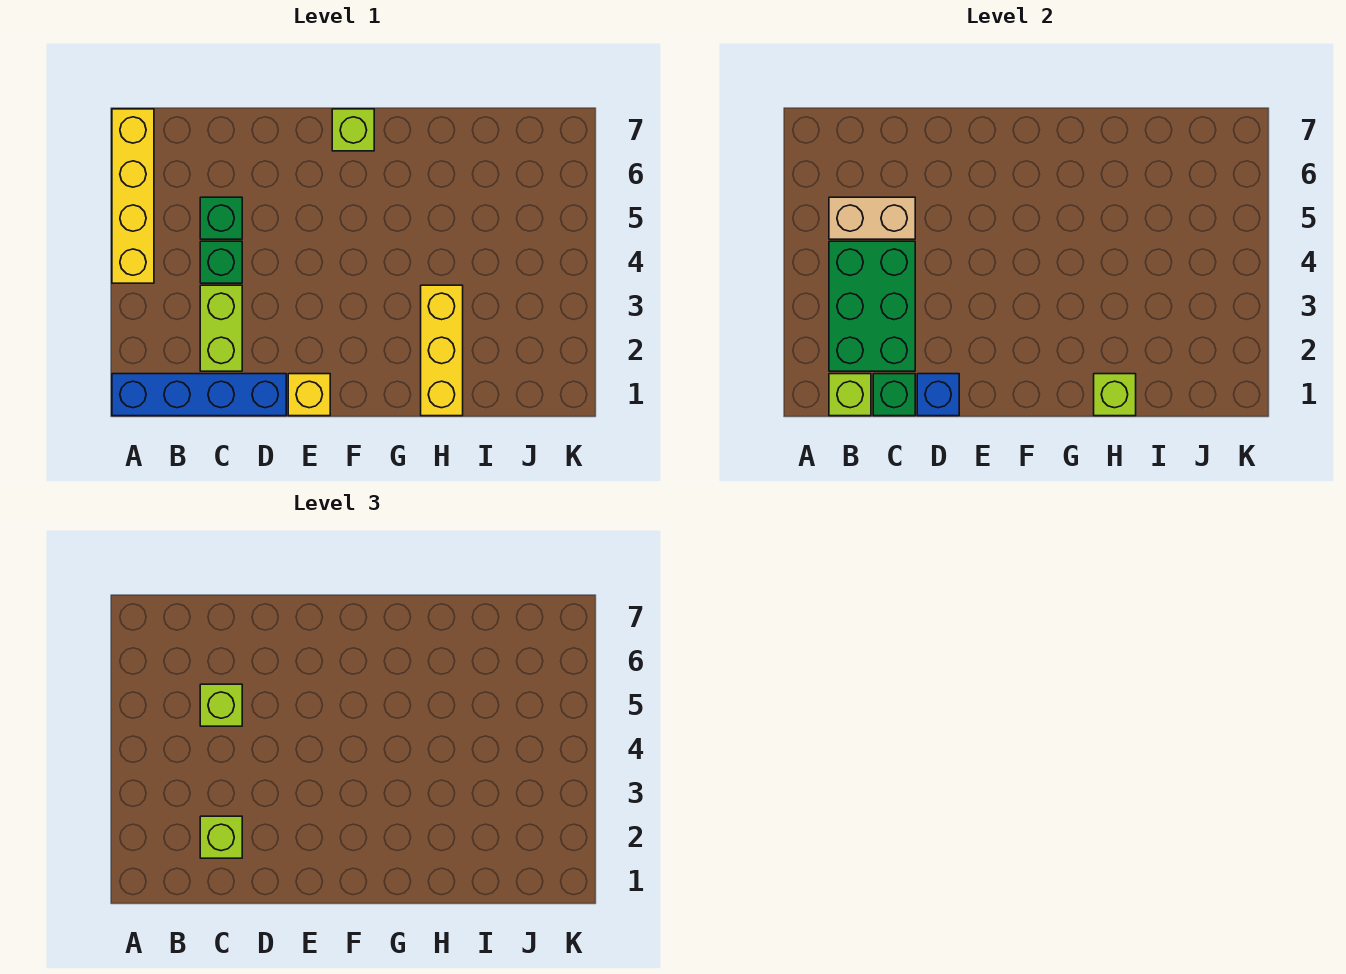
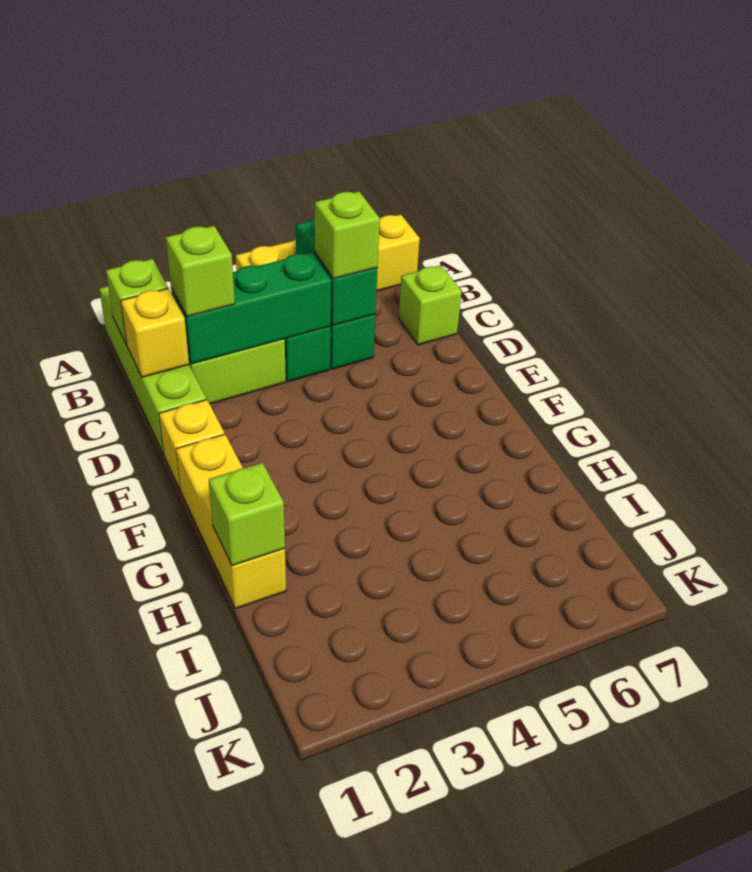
blue brick A1:D1 level 1 -> lime brick A1:D1 level 1
green brick B2:C4 level 2 -> green brick C2:C4 level 2
tan brick B5:C5 level 2 -> green brick B5:C5 level 2
green brick C1 level 2 -> yellow brick C1 level 2
blue brick D1 level 2 -> none
lime brick F7 level 1 -> lime brick C7 level 1
yellow brick H1:H3 level 1 -> yellow brick F1:H1 level 1

